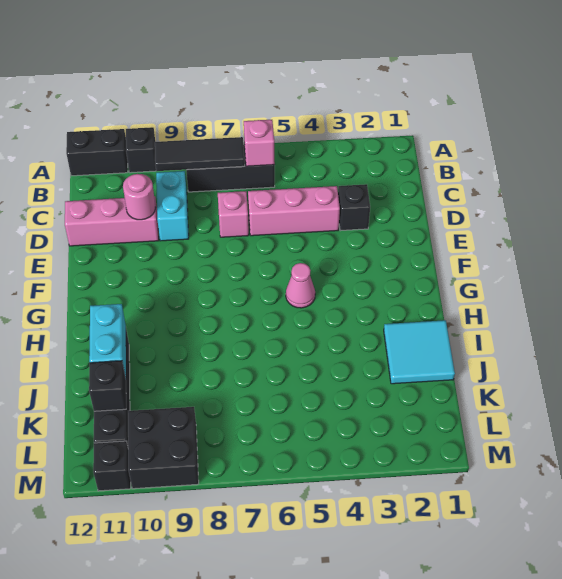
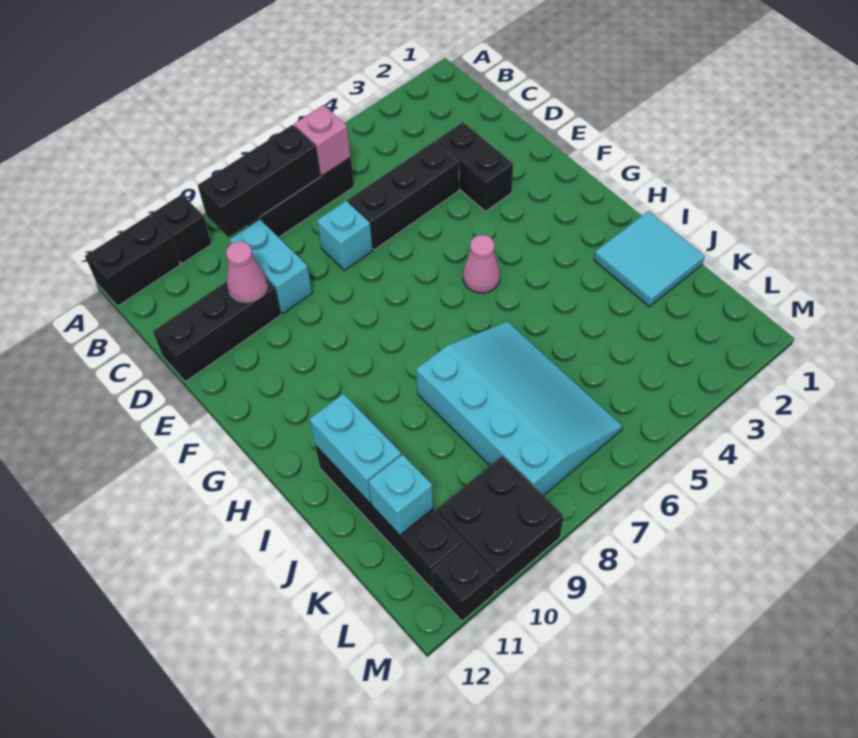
black tile B7:B9 level 2 -> black brick B7:B9 level 2
black brick D3 level 1 -> black brick D3:E3 level 1
pink brick D4:D6 level 1 -> black brick D4:D6 level 1
pink brick D7 level 1 -> cyan brick D7 level 1
pink brick D10:D12 level 1 -> black brick D10:D12 level 1
pink round brick D10 level 2 -> pink cone D10 level 2
none -> cyan slope I6:L8 level 1 top 8
black brick K11 level 2 -> cyan brick K11 level 2

